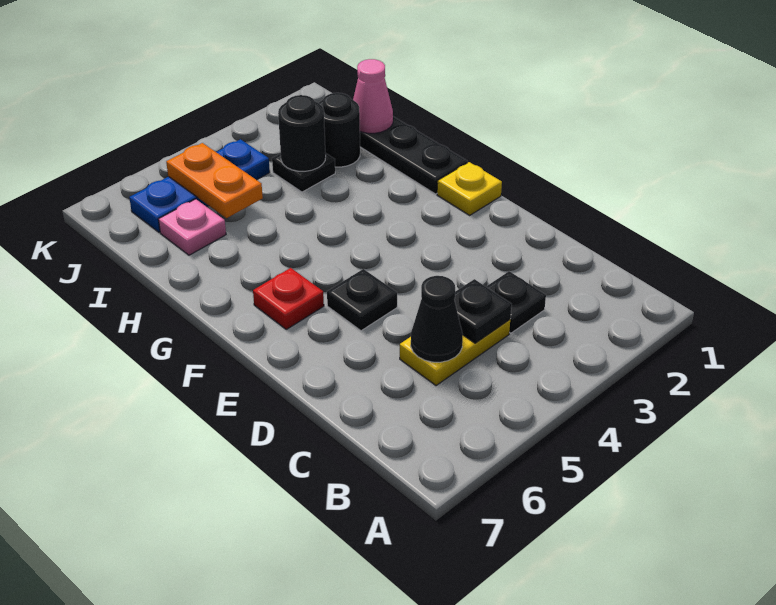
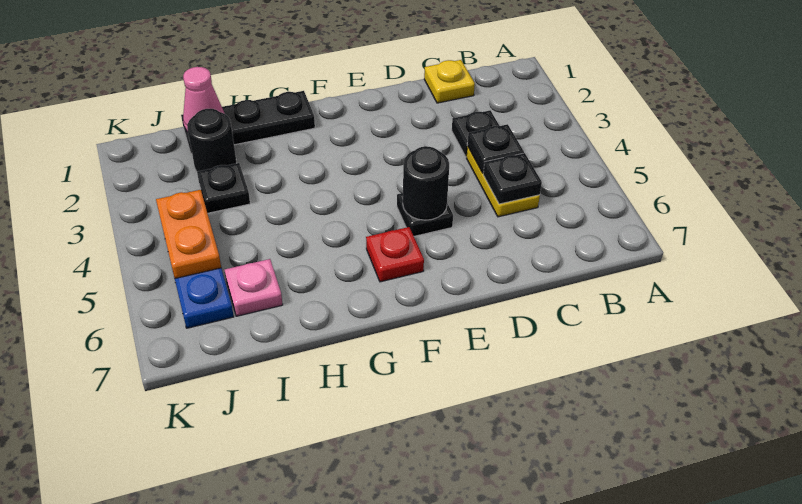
black cone C5 level 2 -> black plate C5 level 2
yellow plate F1 level 1 -> yellow plate C1 level 1
black round brick I3 level 2 -> black round brick E5 level 2
orange plate I5:J5 level 2 -> orange plate J4:J5 level 2

